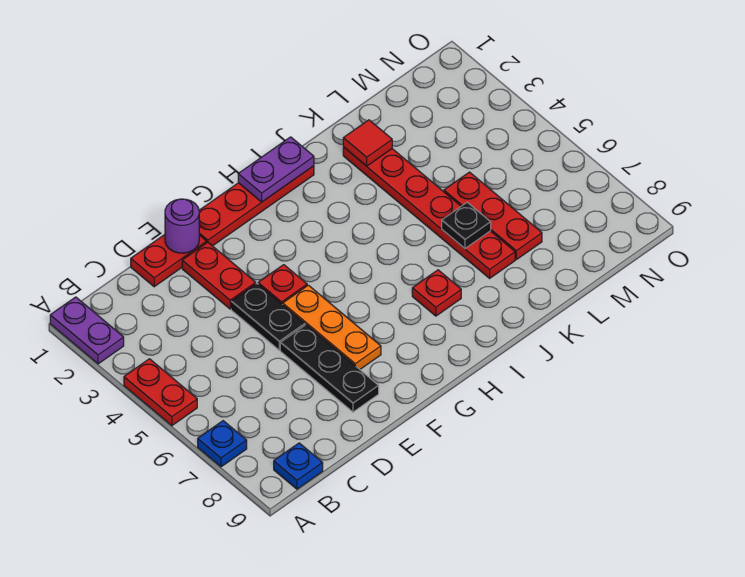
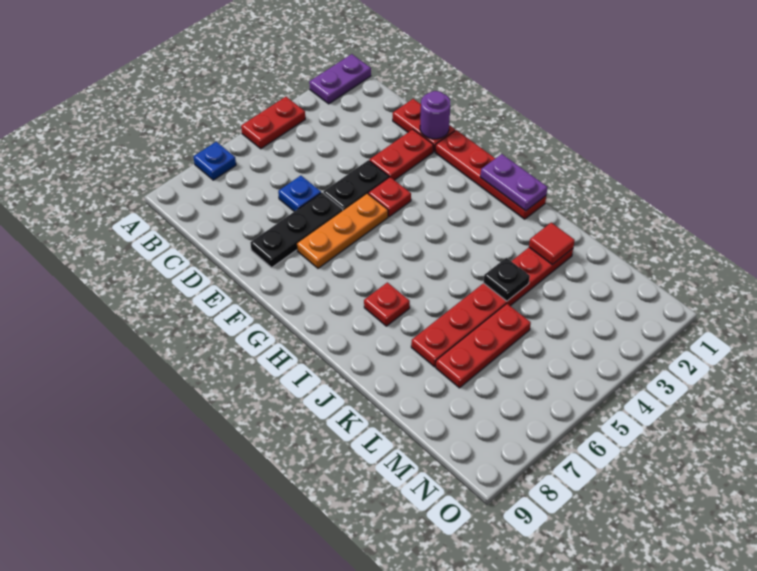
blue plate B9 level 1 -> blue plate D6 level 1
black plate K6 level 2 -> black plate K4 level 2

